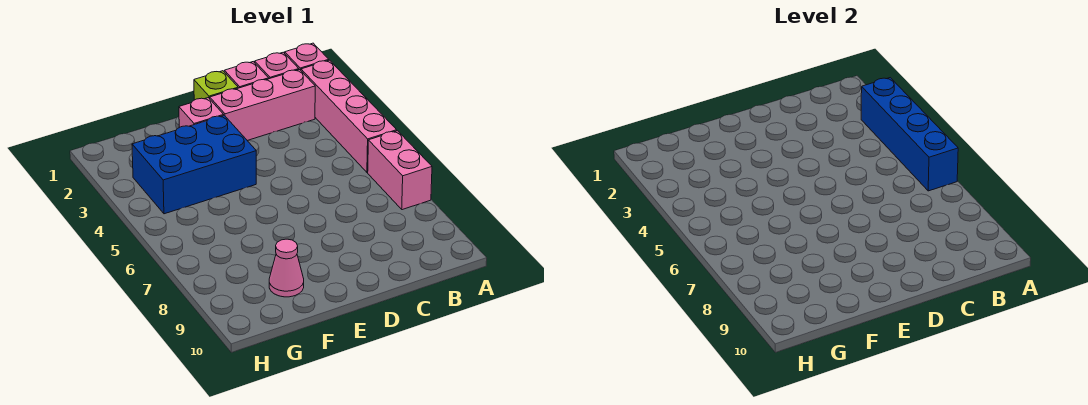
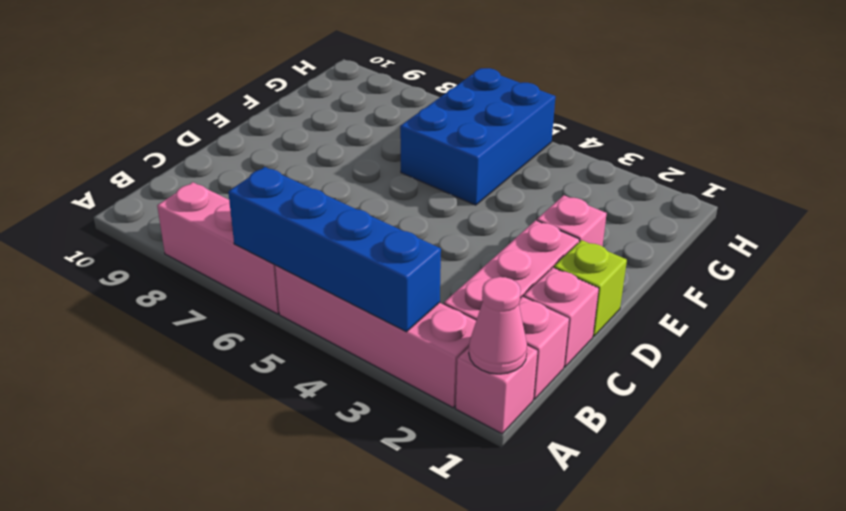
pink brick A6:A7 level 1 -> pink brick A6:A8 level 1
blue brick E3:G4 level 1 -> blue brick F5:H6 level 1
pink cone F9 level 1 -> pink cone A1 level 2

